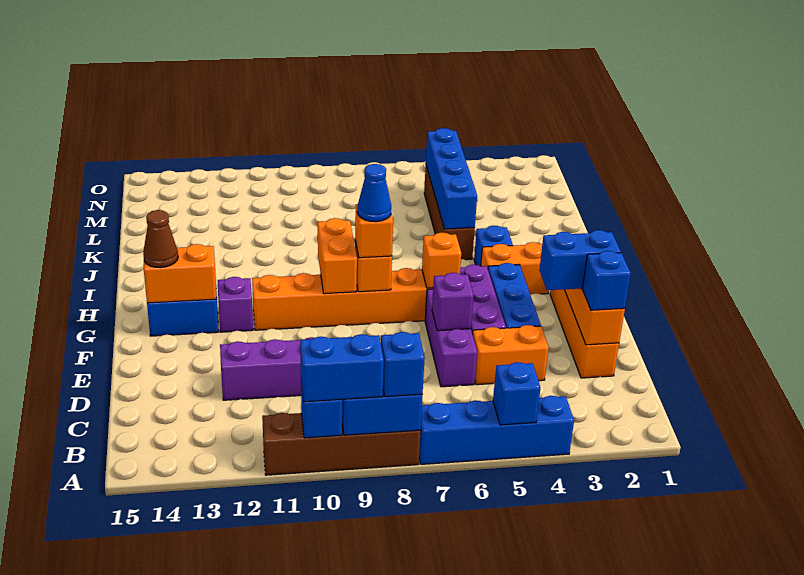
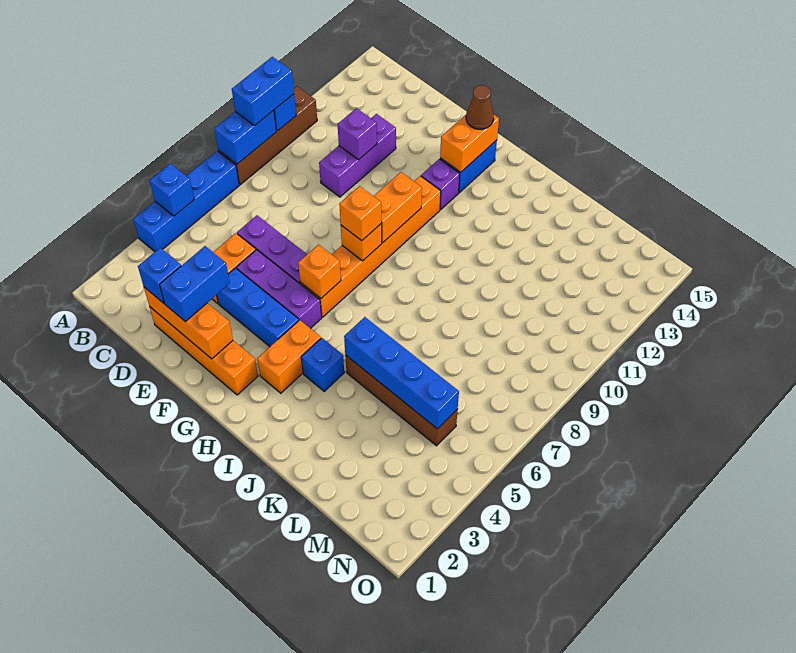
blue brick A8 level 3 -> none
purple brick E6 level 2 -> purple brick D11 level 2
blue cone G8 level 4 -> none
orange brick G9:H9 level 2 -> orange brick G9:G10 level 2

